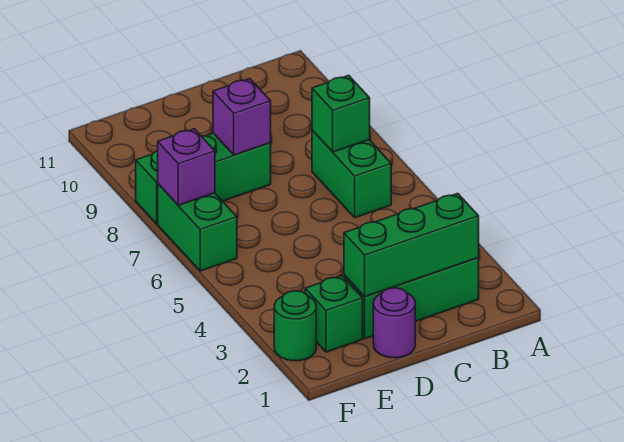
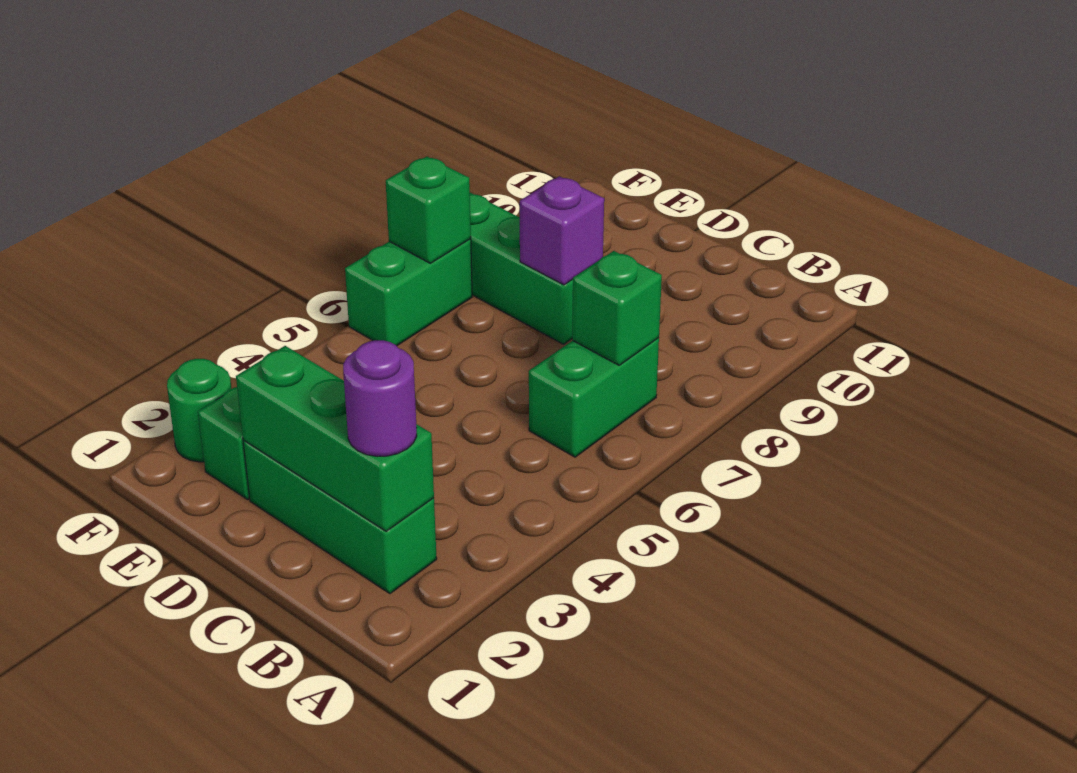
purple round brick D1 level 1 -> purple round brick B2 level 3
purple brick F7 level 2 -> green brick F7 level 2

